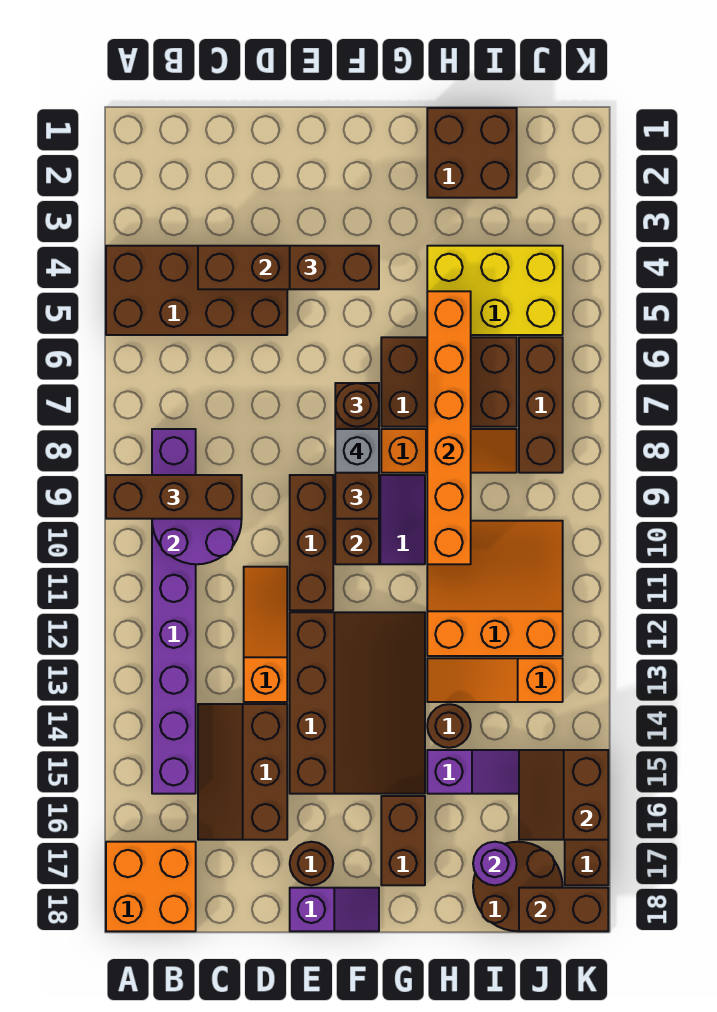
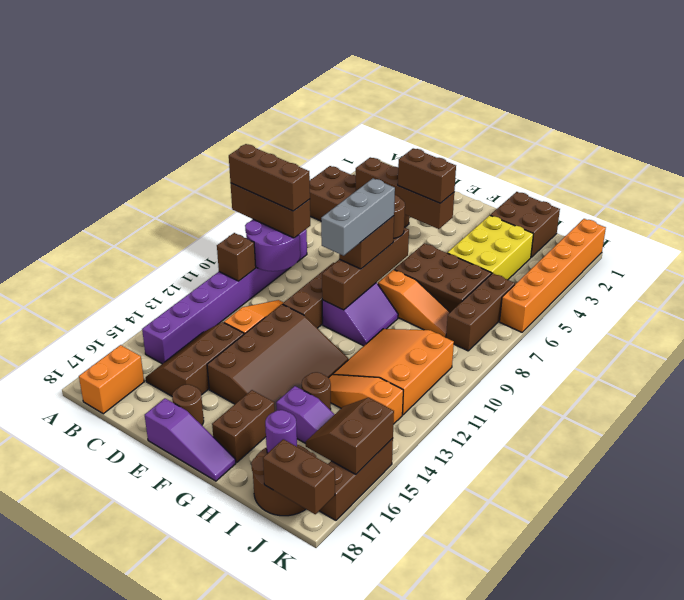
none -> brown brick A9:C9 level 4
orange brick A17:B18 level 1 -> orange brick B17:B18 level 1
none -> brown brick B11 level 2
purple slope E18:F18 level 1 top E -> purple slope E18:G18 level 1 top E
grey brick F8 level 4 -> grey brick F8:F10 level 4
yellow brick H4:J5 level 1 -> yellow brick H3:I5 level 1
orange brick H5:H10 level 2 -> orange brick K1:K6 level 1
orange slope H10:J12 level 1 top 12 -> orange slope H10:J12 level 1 top J

